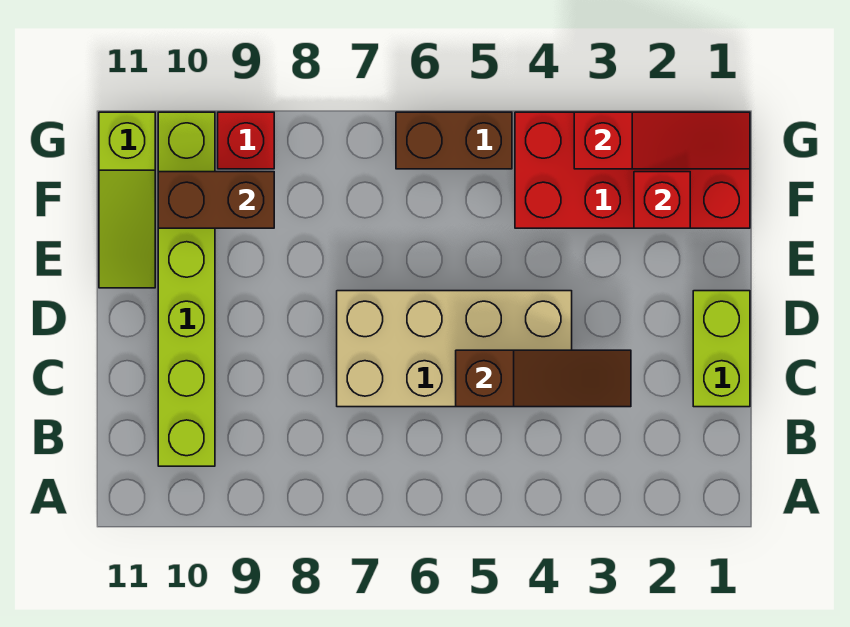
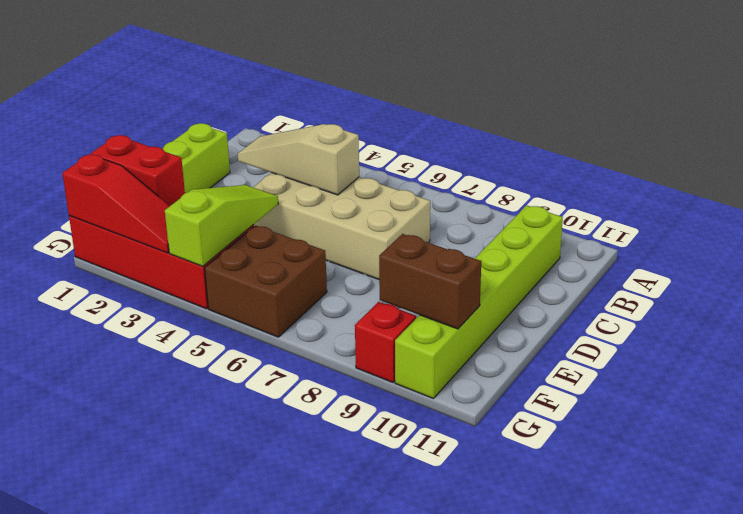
brown slope C3:C5 level 2 top 5 -> tan slope C3:C5 level 2 top 5
lime slope E11:G11 level 1 top G -> lime slope E4:G4 level 2 top G
red brick F2 level 2 -> red brick F1:F2 level 2
red slope G1:G3 level 2 top 3 -> red slope G1:G3 level 2 top 1
brown brick G5:G6 level 1 -> brown brick F5:G6 level 1

